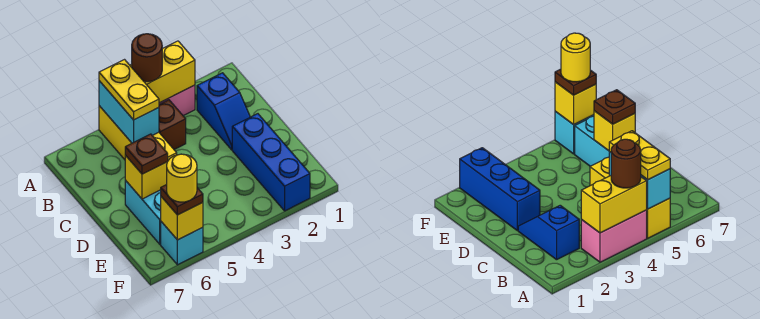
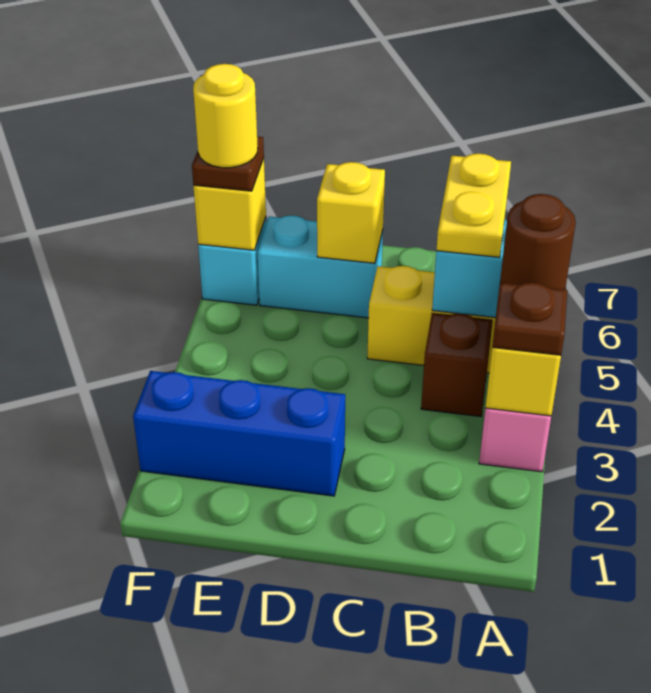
yellow plate A5:B5 level 3 -> yellow plate B5:B6 level 3
blue slope B2:C2 level 1 top B -> none
brown plate D6 level 3 -> brown plate A3 level 3

